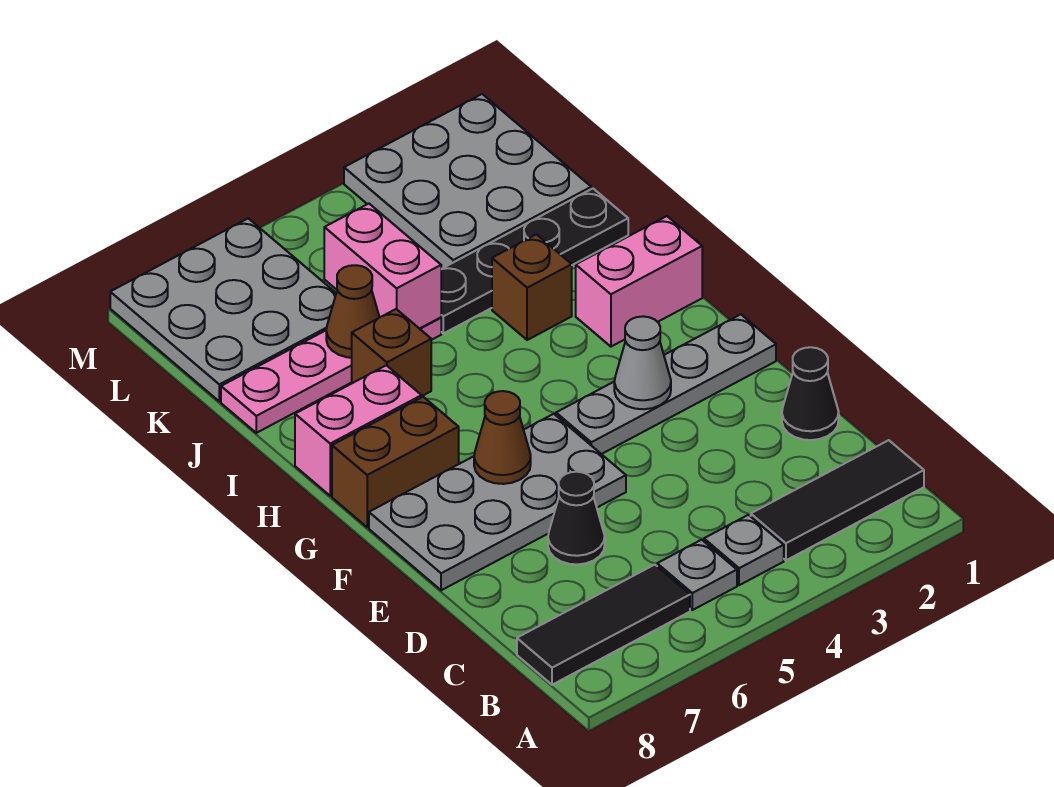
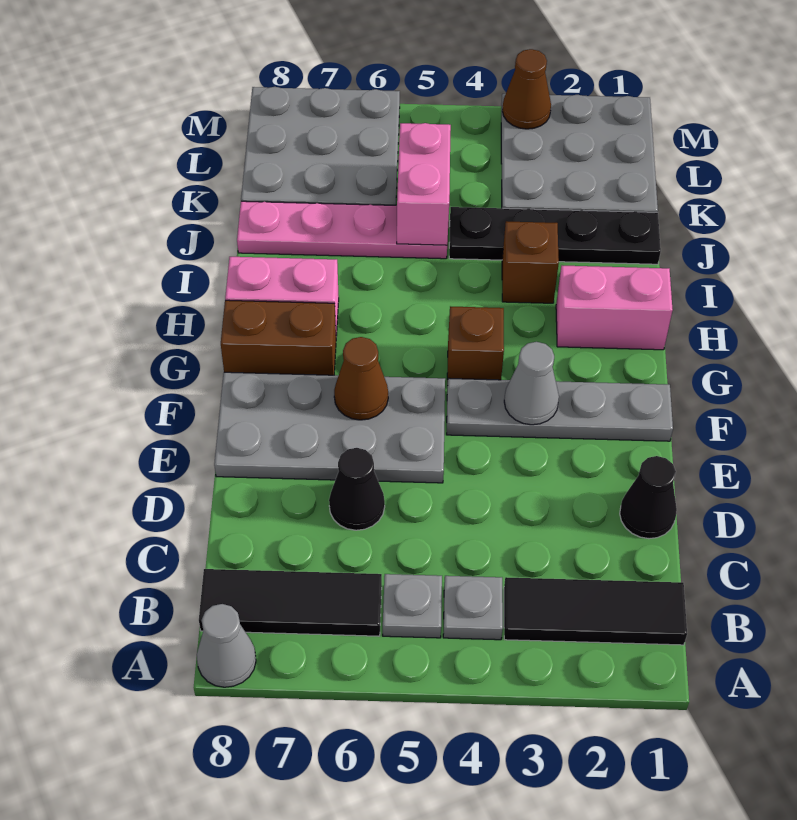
none -> grey cone A8 level 1
brown brick I6 level 1 -> brown brick G4 level 1
brown cone J6 level 2 -> brown cone M3 level 2

